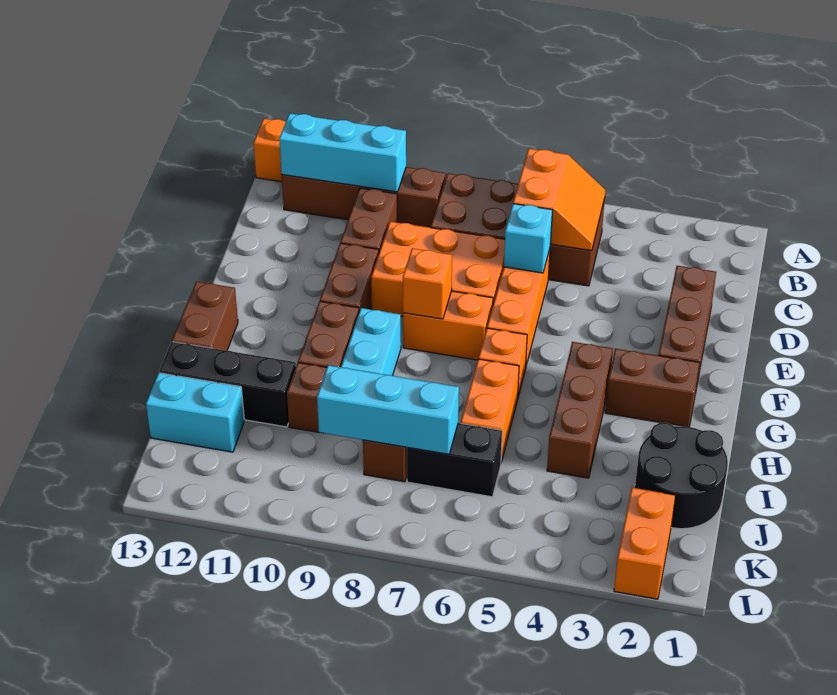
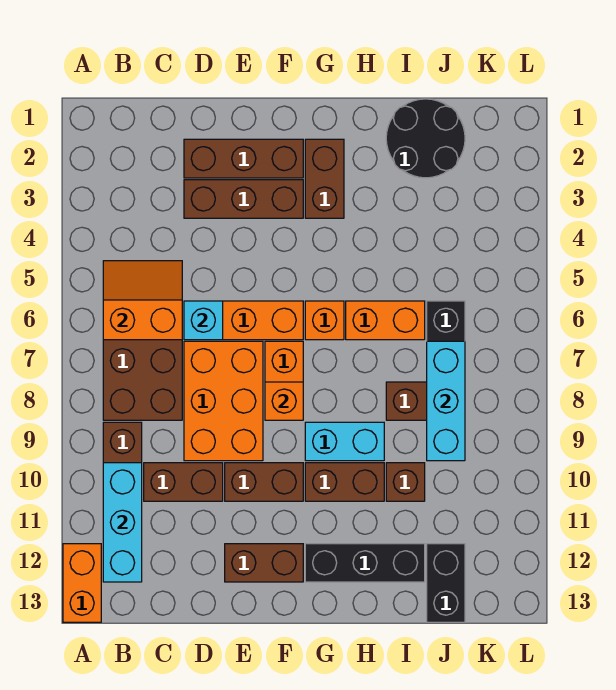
brown brick G4:I4 level 1 -> brown brick D3:F3 level 1
brown brick G13:H13 level 1 -> brown brick E12:F12 level 1
black brick I11:I13 level 1 -> black brick G12:I12 level 1
cyan brick J12:J13 level 1 -> black brick J12:J13 level 1
orange brick K2:L2 level 1 -> none

